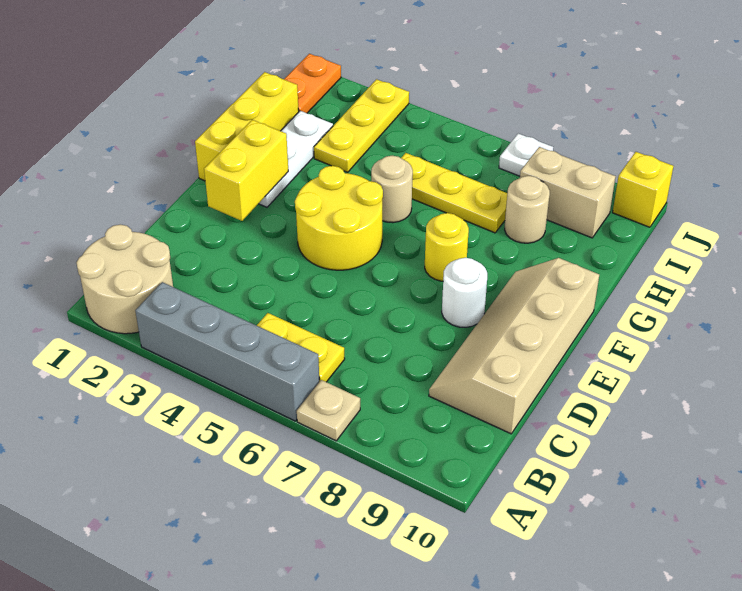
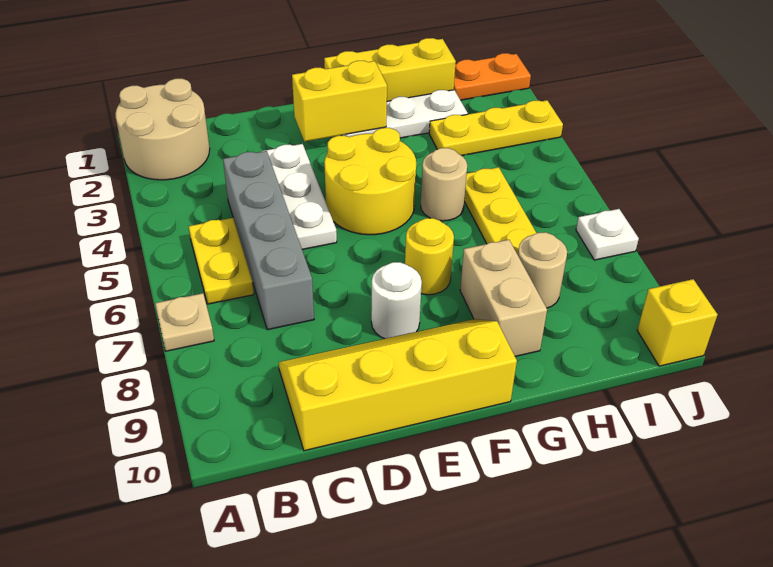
grey brick A3:A6 level 1 -> grey brick C4:C7 level 1
tan slope C9:F10 level 1 top 10 -> yellow slope C9:F10 level 1 top 10
none -> white plate D3:D5 level 1
tan brick I8:I9 level 1 -> tan brick G8:G9 level 1

